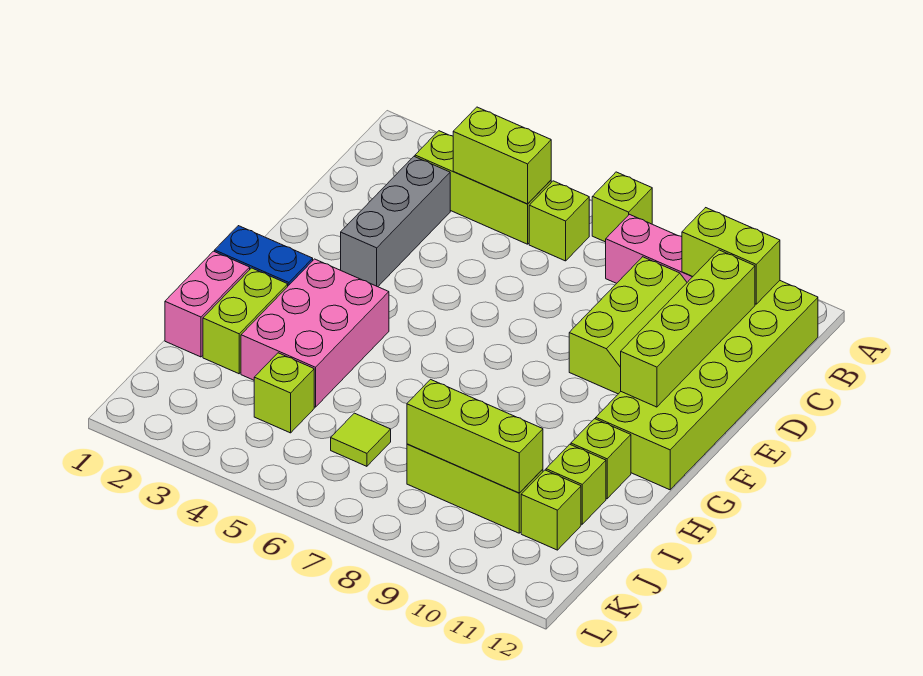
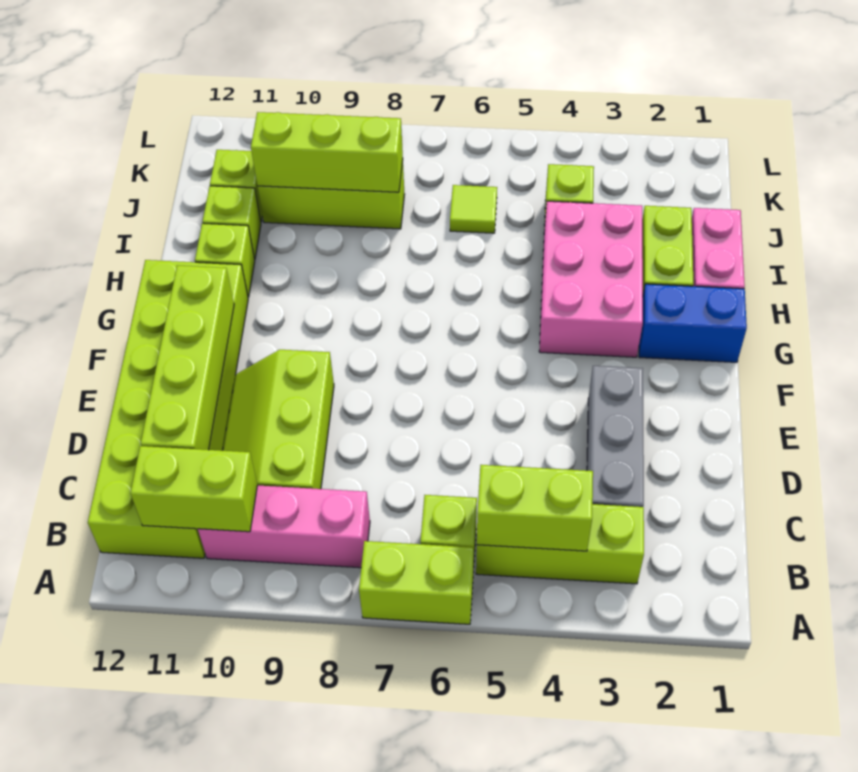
lime brick A7 level 1 -> lime brick A6:A7 level 1

